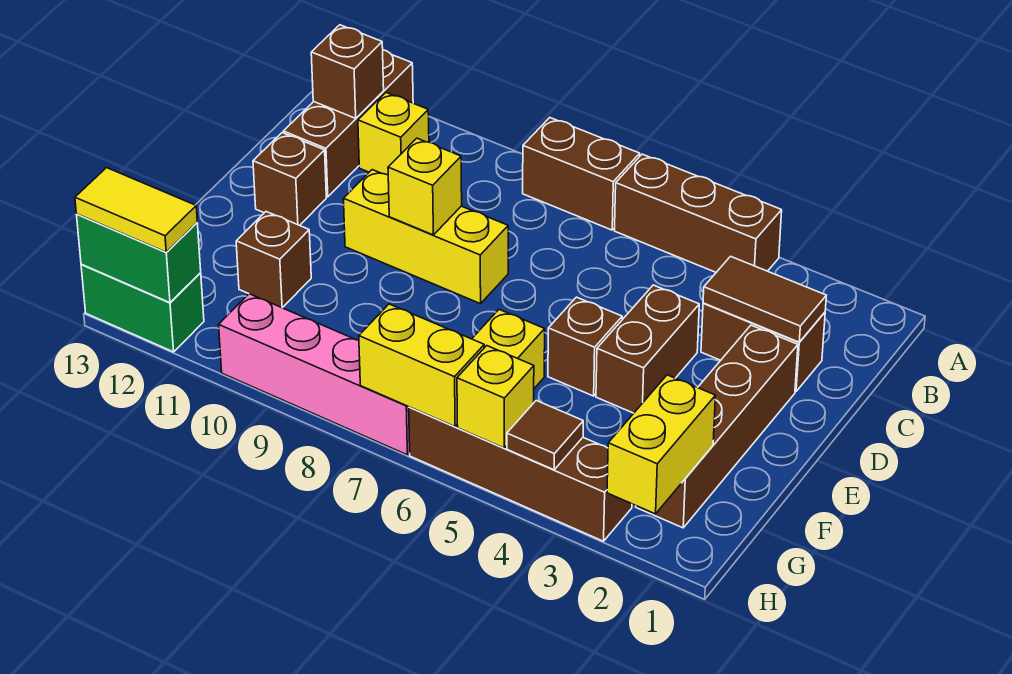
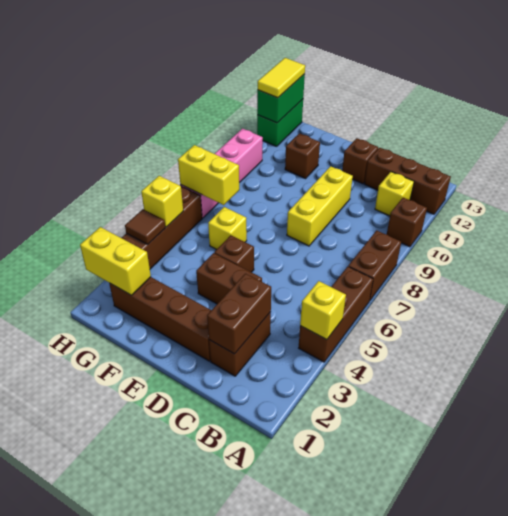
brown brick B12 level 2 -> brown brick A10 level 1
brown tile C2:C3 level 2 -> brown brick C2:C3 level 2
yellow brick D9 level 2 -> yellow brick A4 level 2
yellow brick H6:H7 level 2 -> yellow brick G7:H7 level 2

